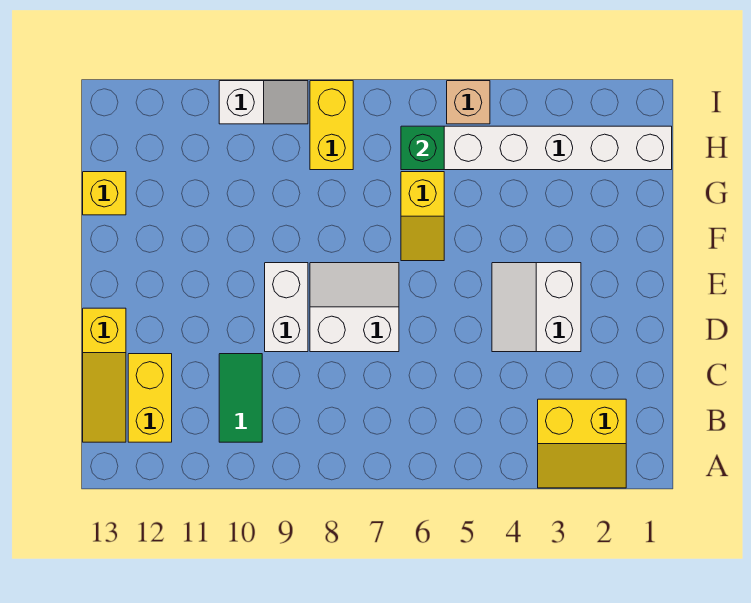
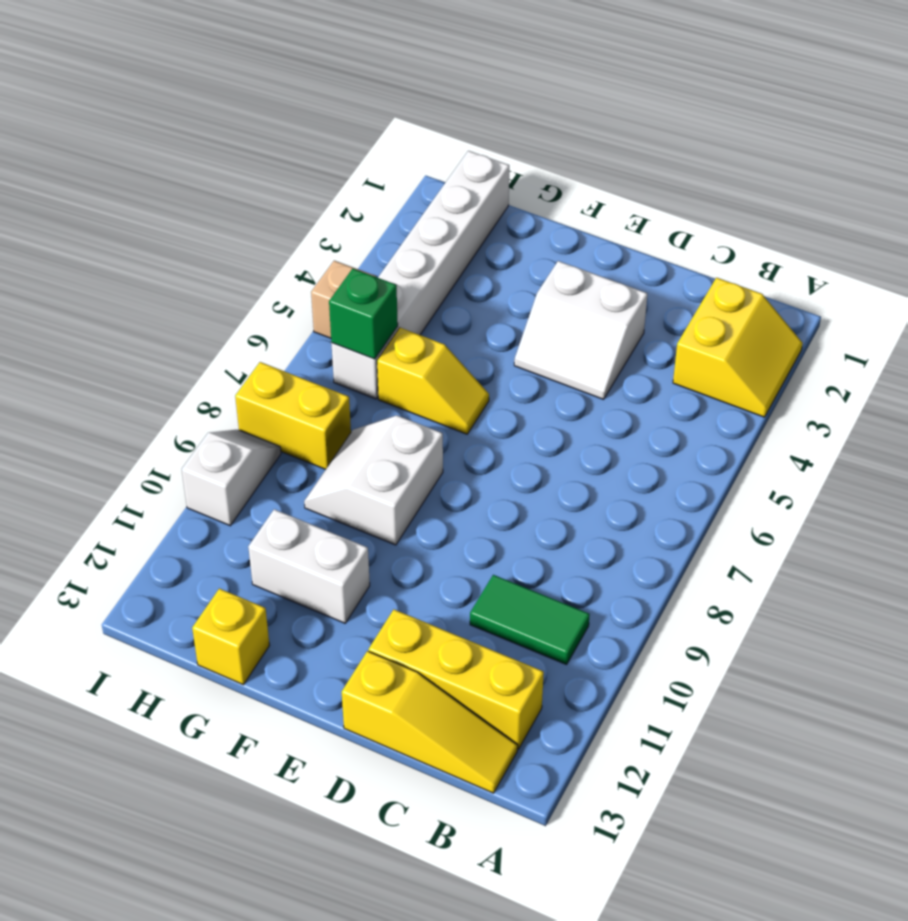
yellow brick B12:C12 level 1 -> yellow brick B12:D12 level 1
white slope D7:E8 level 1 top D -> white slope F8:G9 level 1 top F
white brick D9:E9 level 1 -> white brick F11:G11 level 1

